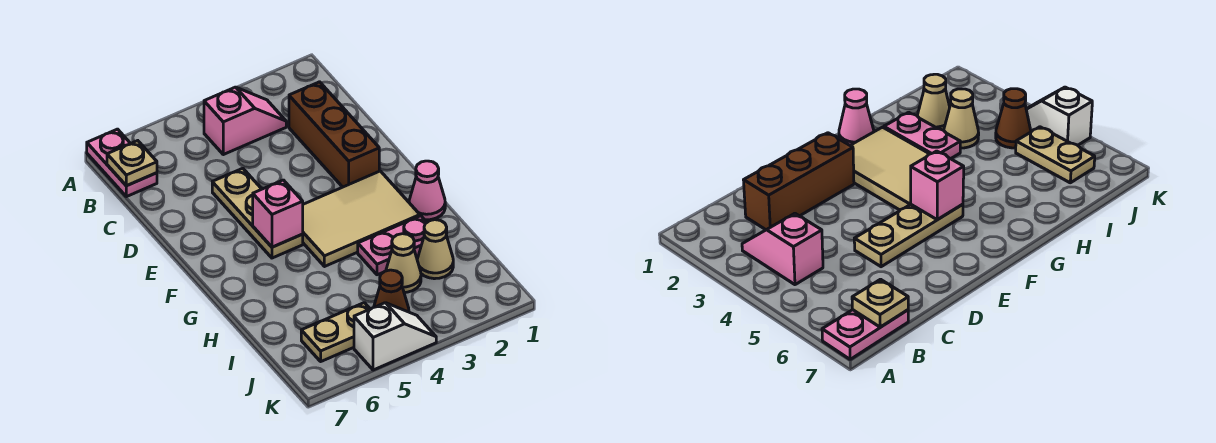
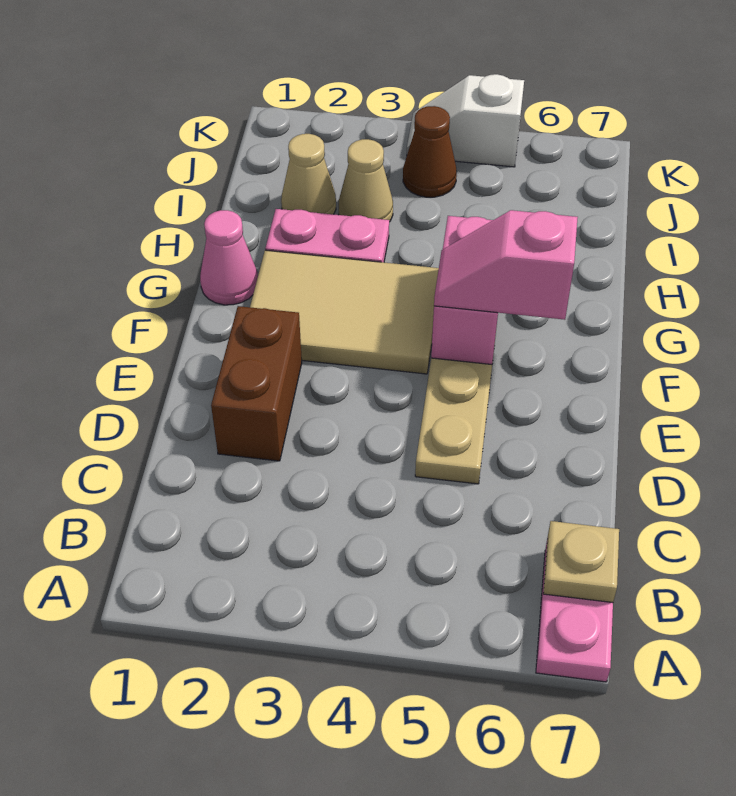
pink slope B3:B4 level 1 top 4 -> pink slope F5:F6 level 3 top 6
brown brick C2:E2 level 1 -> brown brick D2:E2 level 1
pink brick F5 level 2 -> pink brick F5:G5 level 2
tan plate J5:J6 level 1 -> none

